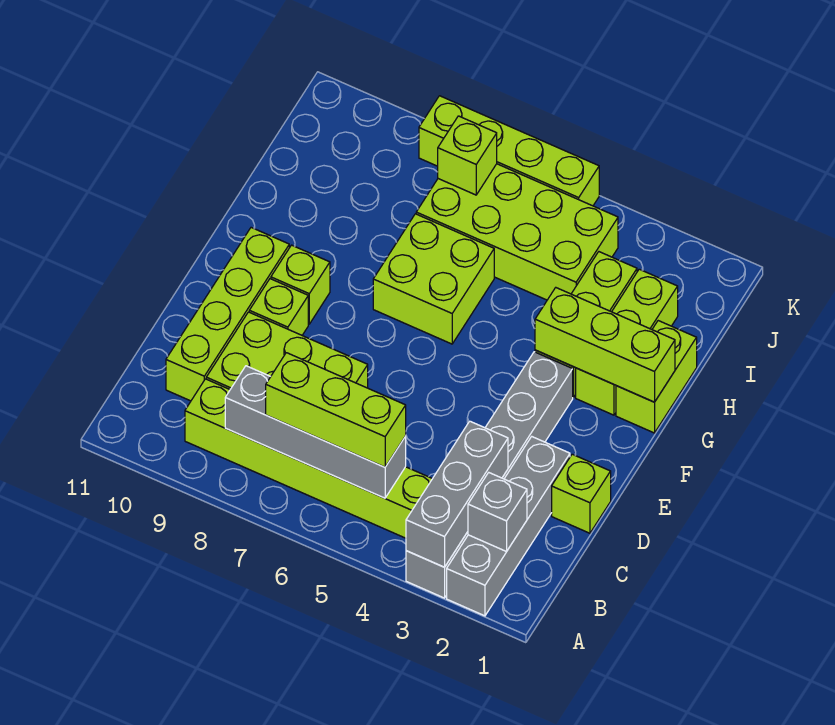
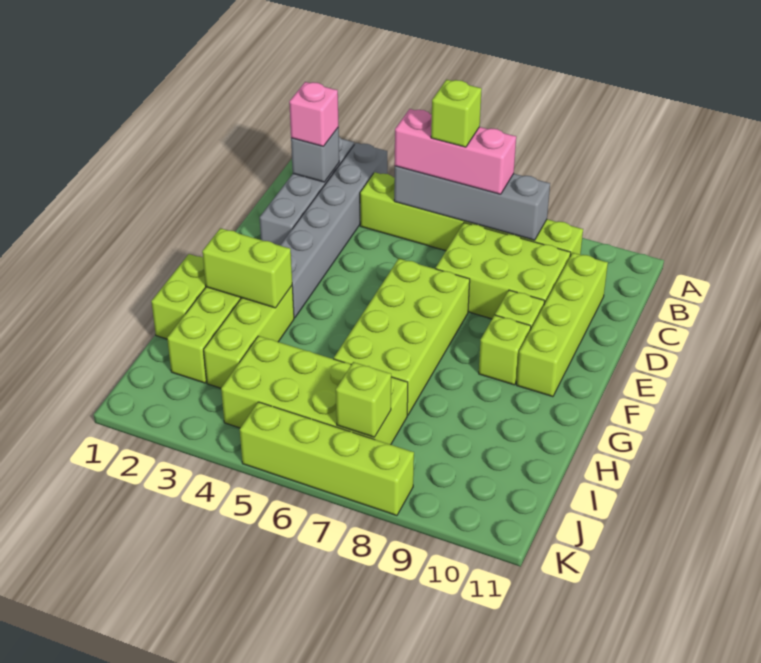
grey brick A3:C3 level 2 -> none
none -> pink brick B2 level 3
lime brick B5:B7 level 3 -> pink brick B5:B7 level 3
lime brick D1 level 1 -> lime brick B6 level 4
lime brick G1:G3 level 2 -> lime brick G2:G3 level 2
lime brick G6:H7 level 1 -> lime brick E6:H7 level 1

